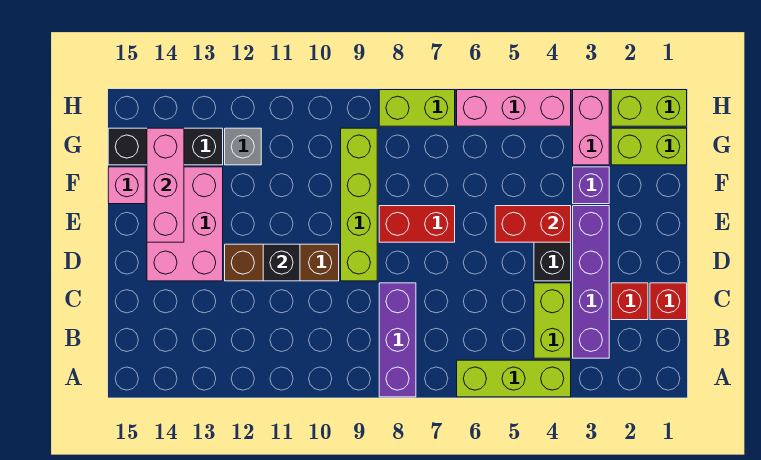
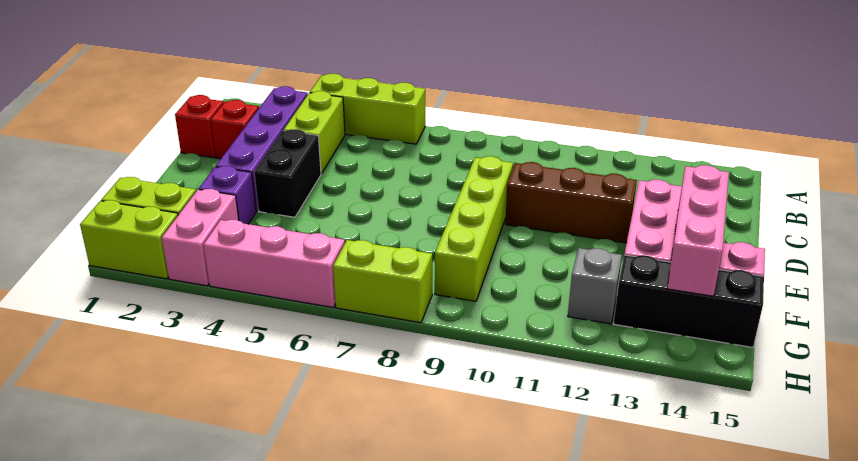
purple brick A8:C8 level 1 -> none
black brick D11 level 2 -> none
red brick E4:E5 level 2 -> none
red brick E7:E8 level 1 -> none

